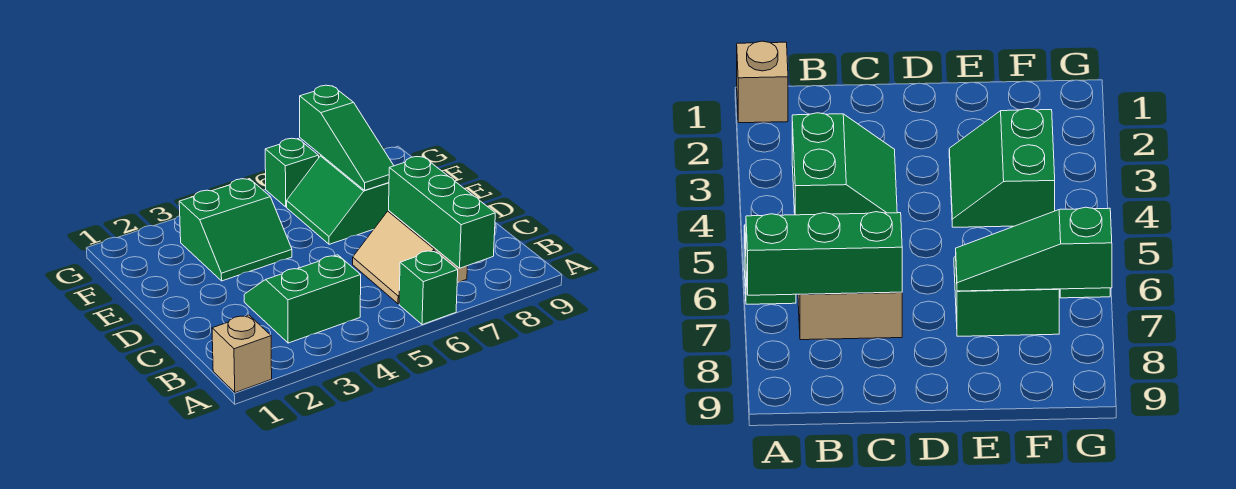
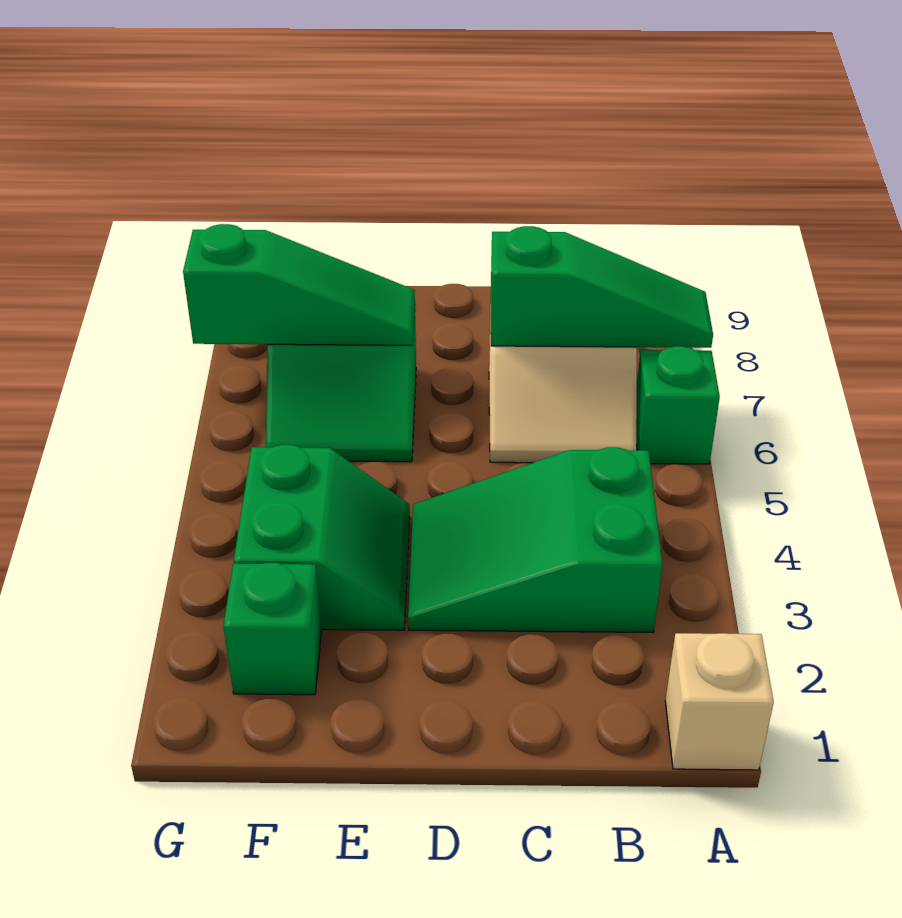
green brick A7:C7 level 2 -> green slope A7:C7 level 2 top C
green slope B3:C4 level 1 top B -> green slope B3:D4 level 1 top B
green brick G6 level 1 -> green brick F2 level 1

